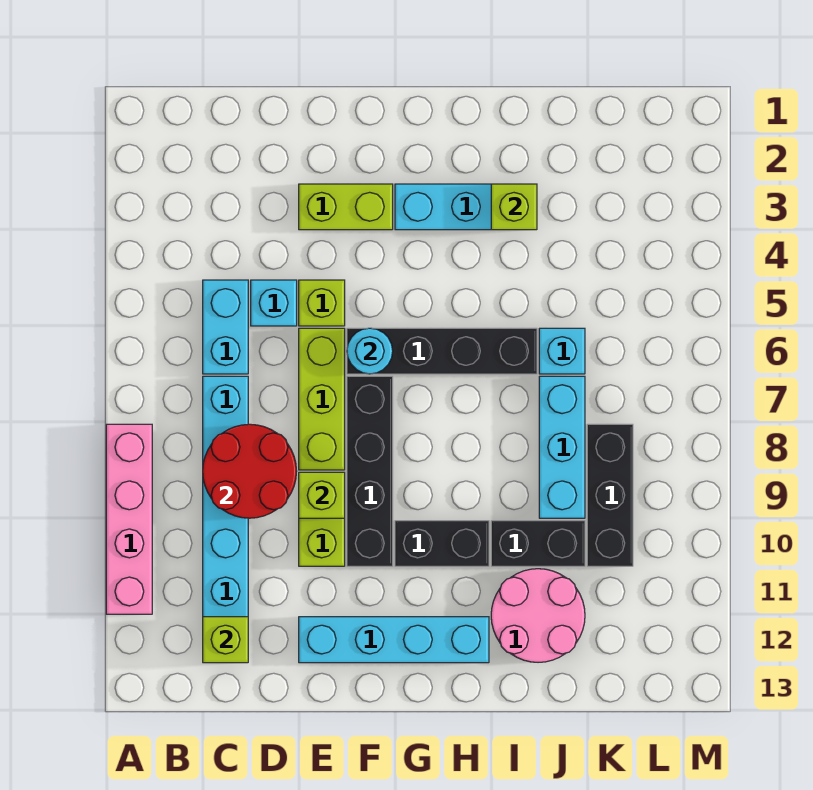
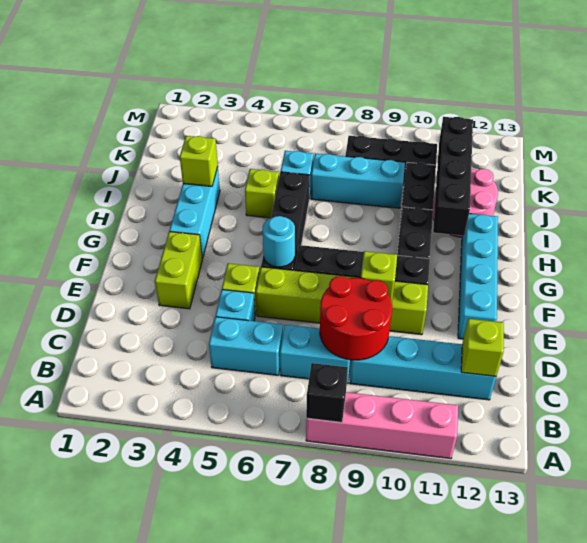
none -> black brick A8 level 2
none -> black brick H11:K11 level 2
none -> lime brick I5 level 1

